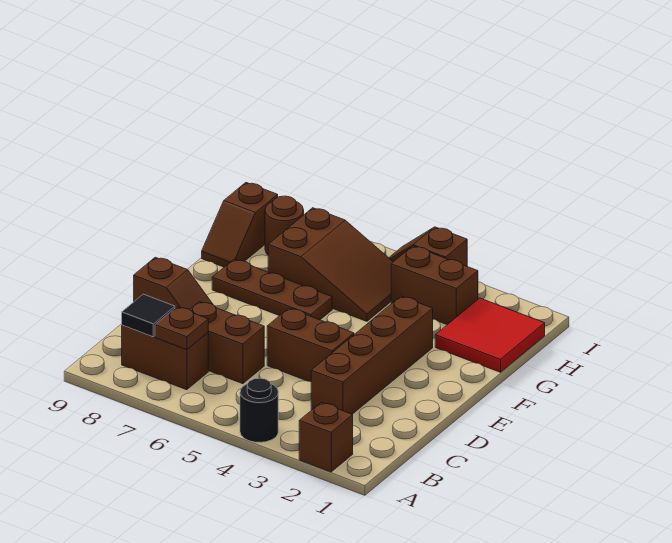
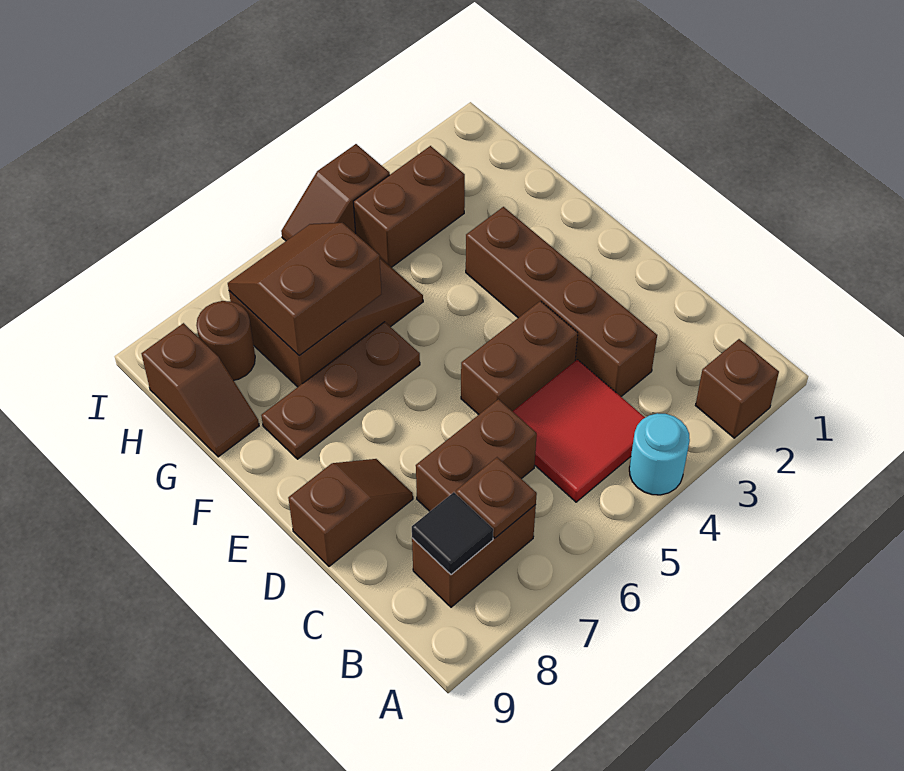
black round brick A4 level 1 -> cyan round brick A4 level 1
red tile G1:H2 level 1 -> red tile B4:C5 level 1
none -> brown slope G6:H7 level 2 top G

